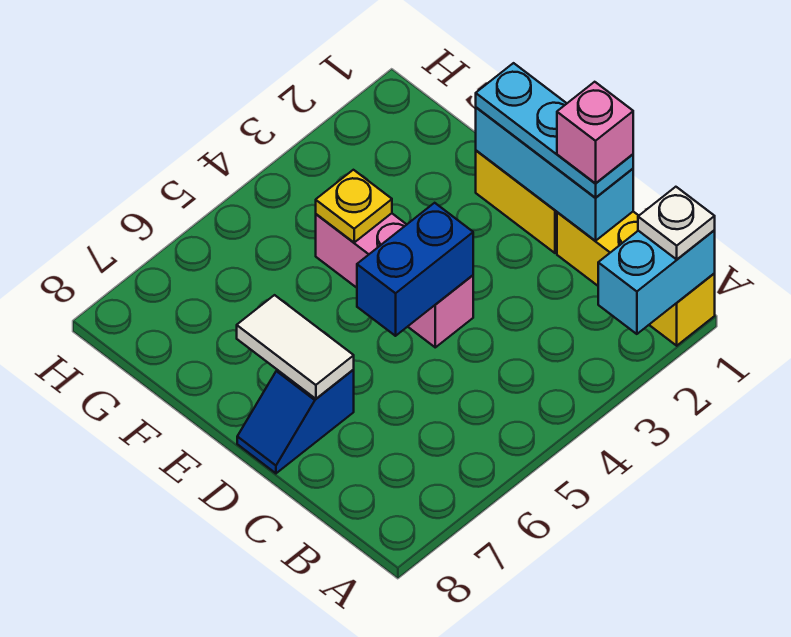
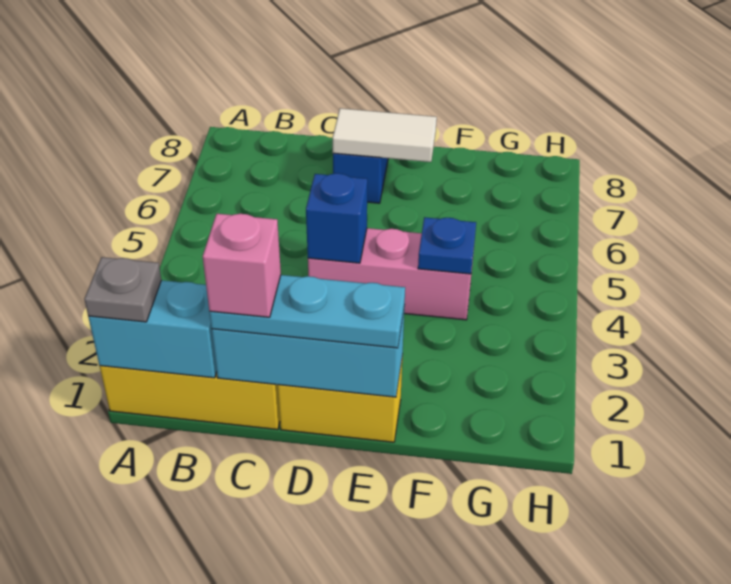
cyan brick A1:A2 level 2 -> cyan brick A1:B1 level 2
white plate A1 level 3 -> grey plate A1 level 3
blue brick D4:D5 level 2 -> blue brick D4 level 2
yellow plate F4 level 2 -> blue plate F4 level 2

